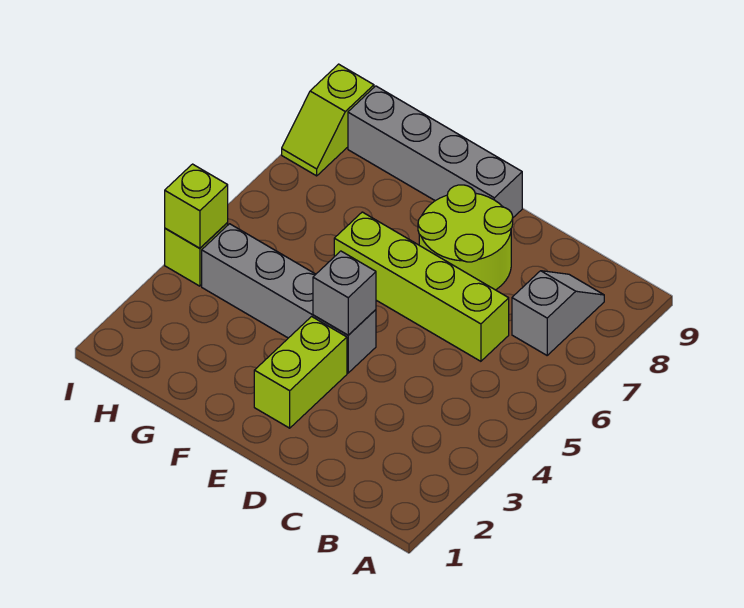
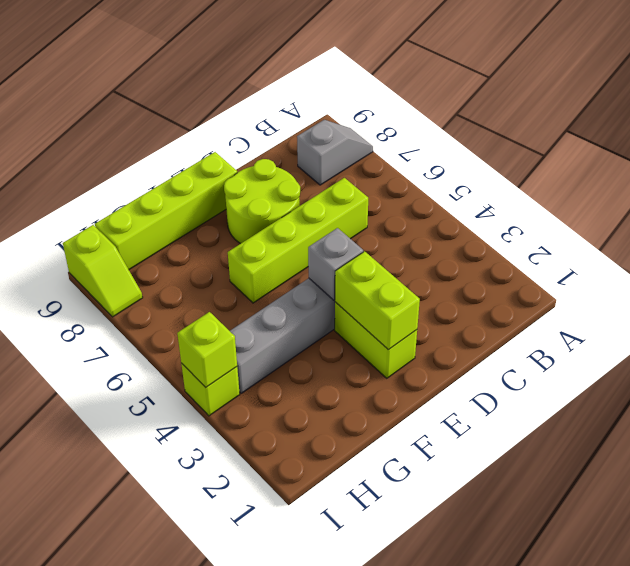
grey slope B7:B8 level 1 top 7 -> grey slope A8:B8 level 1 top B
none -> lime brick E2:E3 level 2
grey brick E9:H9 level 1 -> lime brick E9:H9 level 1

